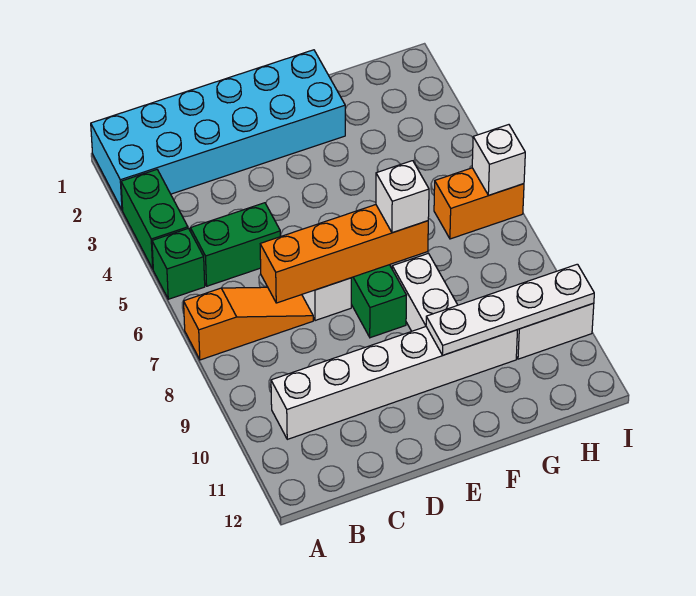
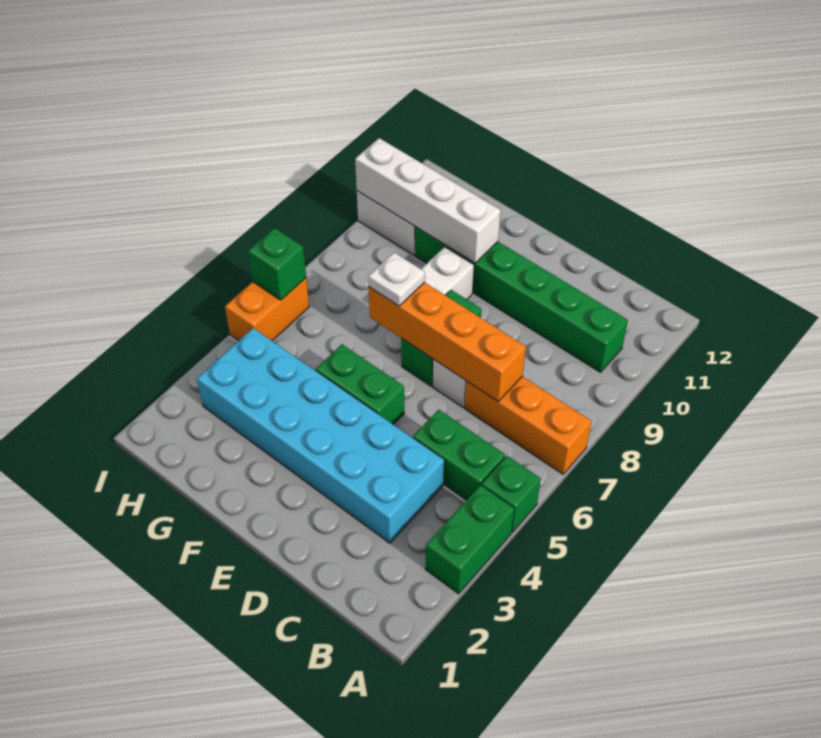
cyan brick A1:F2 level 1 -> cyan brick C3:H4 level 1
orange slope A7:C7 level 1 top A -> orange brick A7:C7 level 1
white brick B10:G10 level 1 -> green brick B10:G10 level 1
none -> green brick E5:F5 level 1
white brick F7 level 3 -> white plate F7 level 3
white plate F10:I10 level 2 -> white brick F10:I10 level 2
orange brick H6:I6 level 1 -> orange brick I5:I6 level 1
white brick I6 level 2 -> green brick I6 level 2

